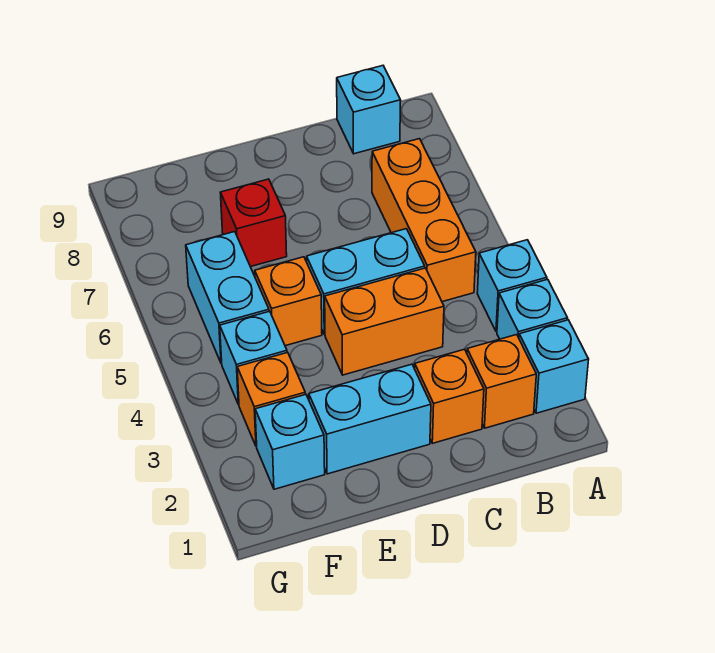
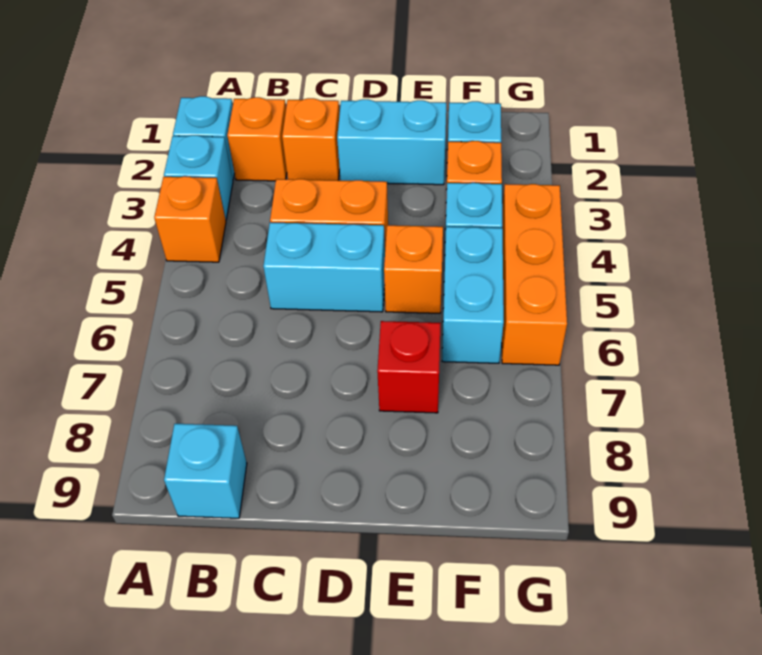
cyan brick A4 level 1 -> orange brick A4 level 1
orange brick B5:B7 level 1 -> orange brick G4:G6 level 1

